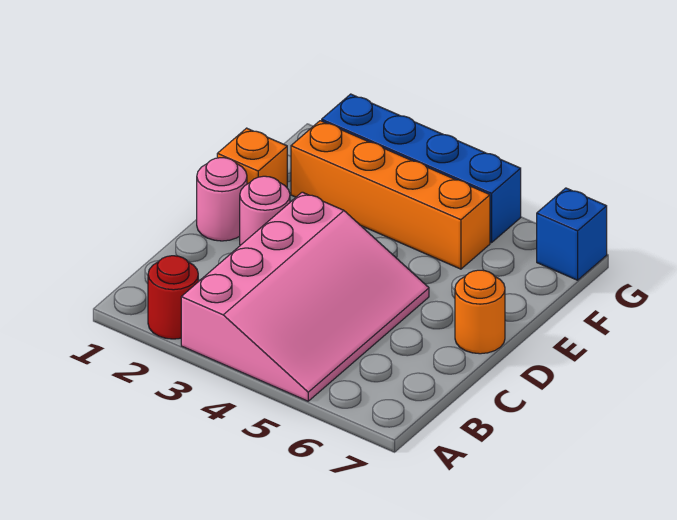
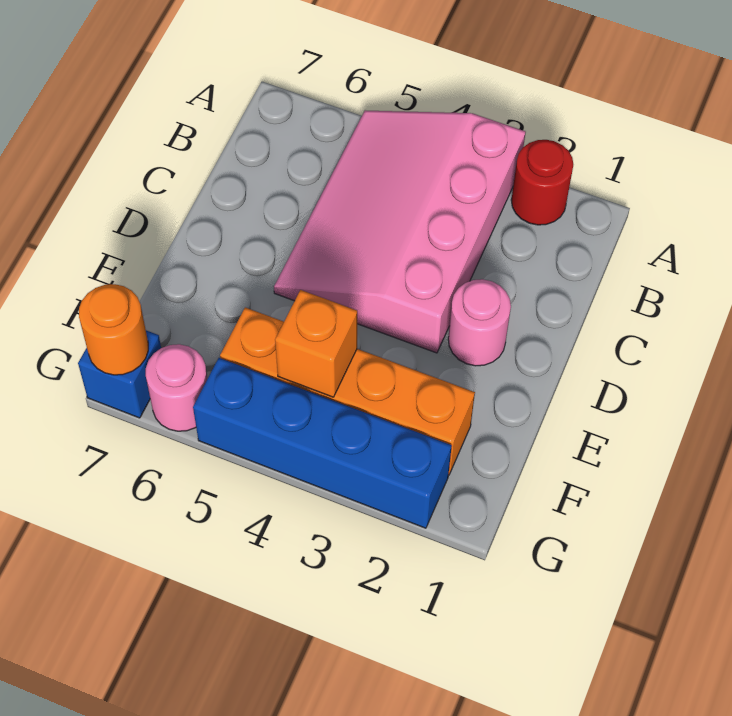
pink round brick D1 level 1 -> pink round brick G6 level 1
orange round brick D7 level 1 -> orange round brick G7 level 2
orange brick E1 level 1 -> orange brick F4 level 2

